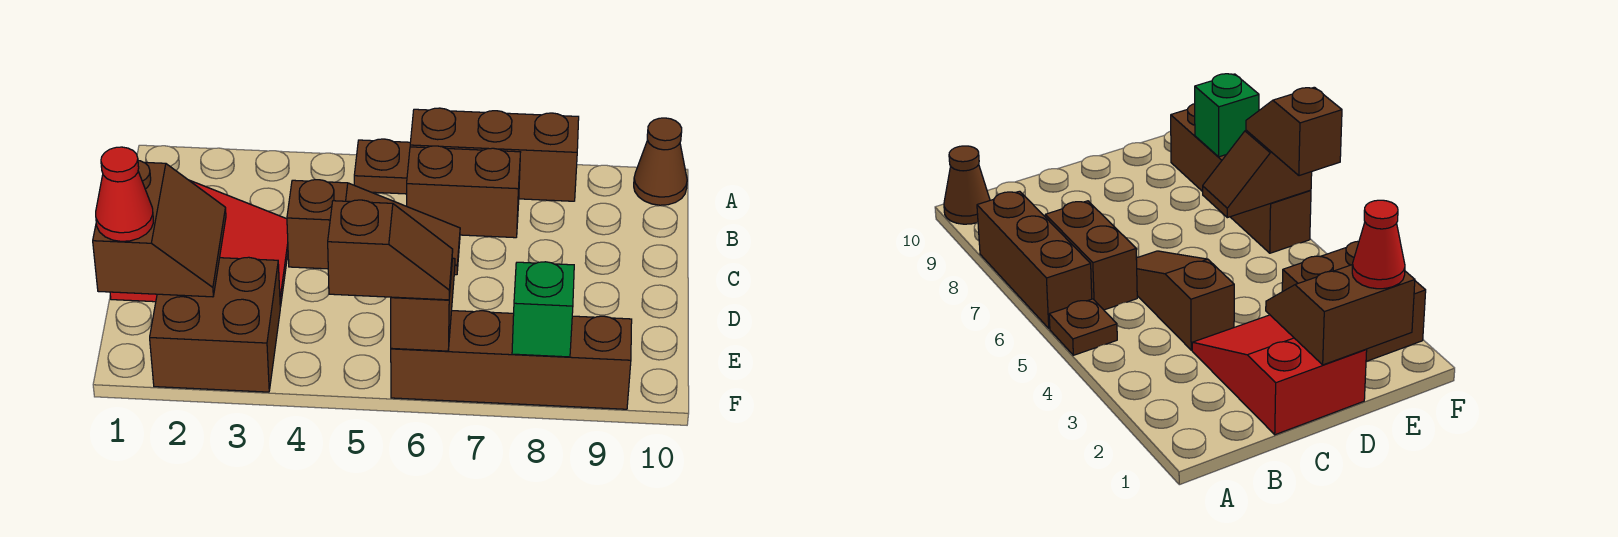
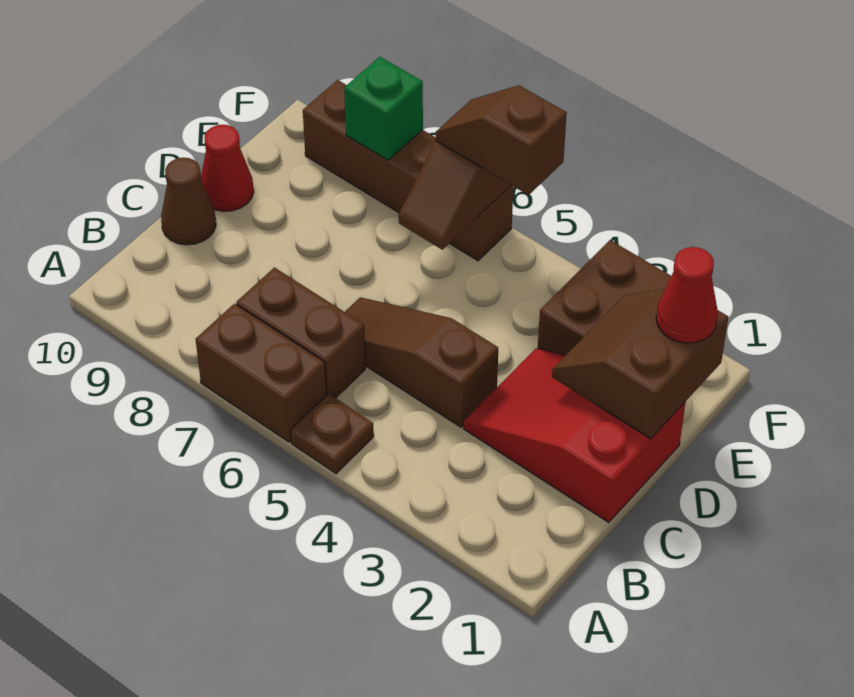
brown brick A6:A8 level 1 -> brown brick A6:A7 level 1
brown cone A10 level 1 -> brown cone C10 level 1
none -> red cone D10 level 1

